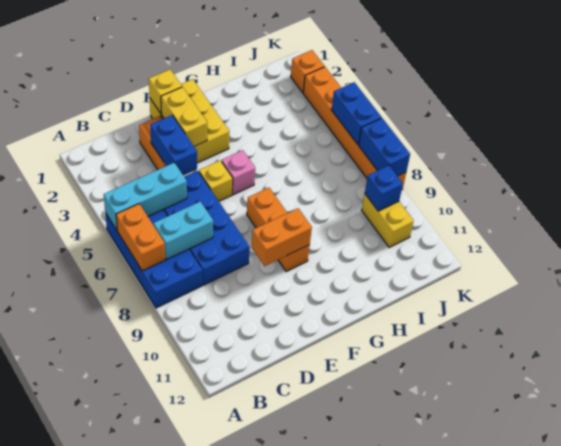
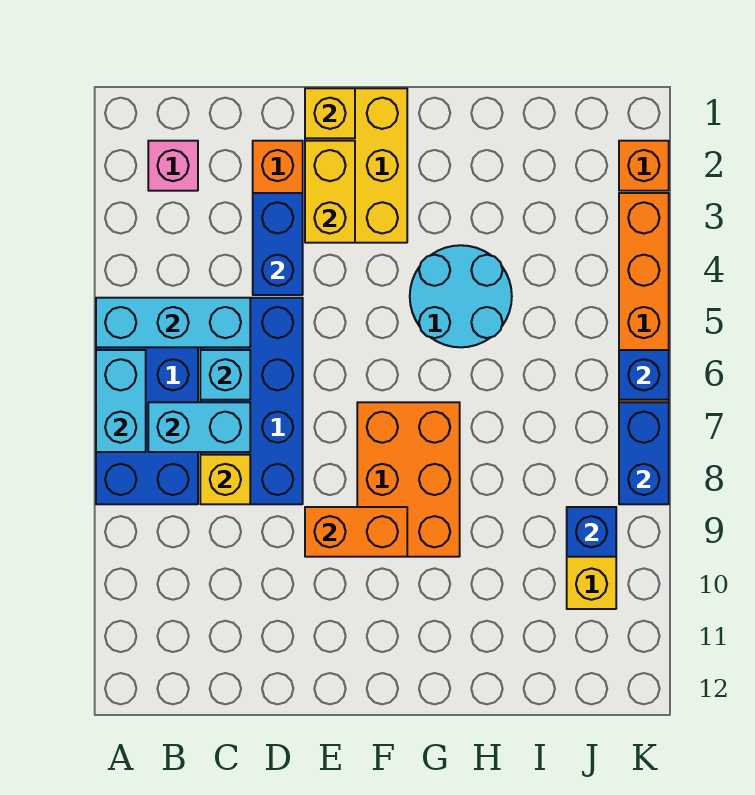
orange brick A6:A7 level 2 -> cyan brick A6:A7 level 2
none -> cyan brick C6 level 2
yellow brick E5 level 1 -> yellow brick C8 level 2
pink brick F5 level 1 -> pink brick B2 level 1
orange brick F7:F9 level 1 -> orange brick F7:G9 level 1
none -> cyan round brick G4:H5 level 1
blue brick K5:K6 level 2 -> blue brick K6 level 2

